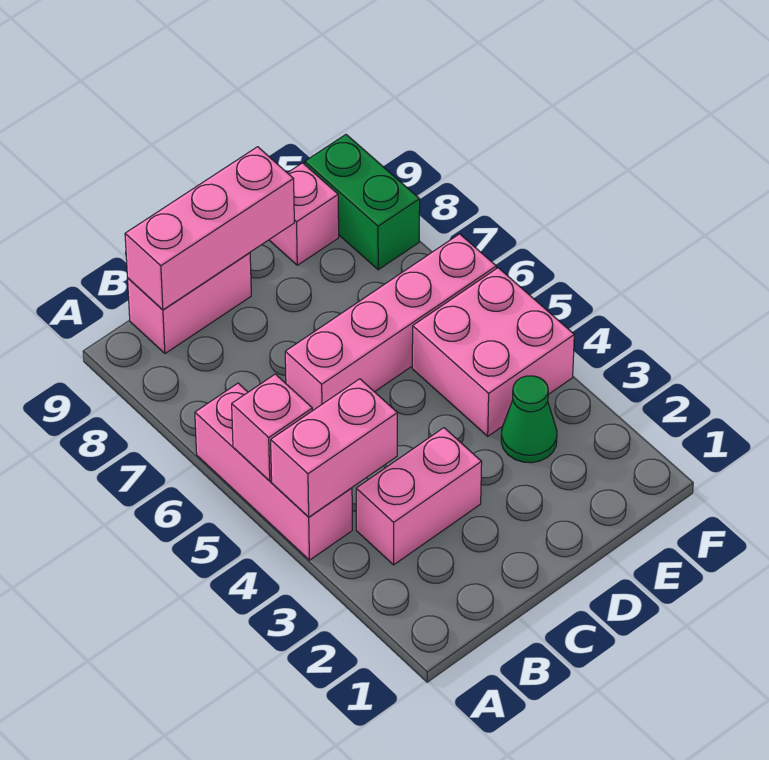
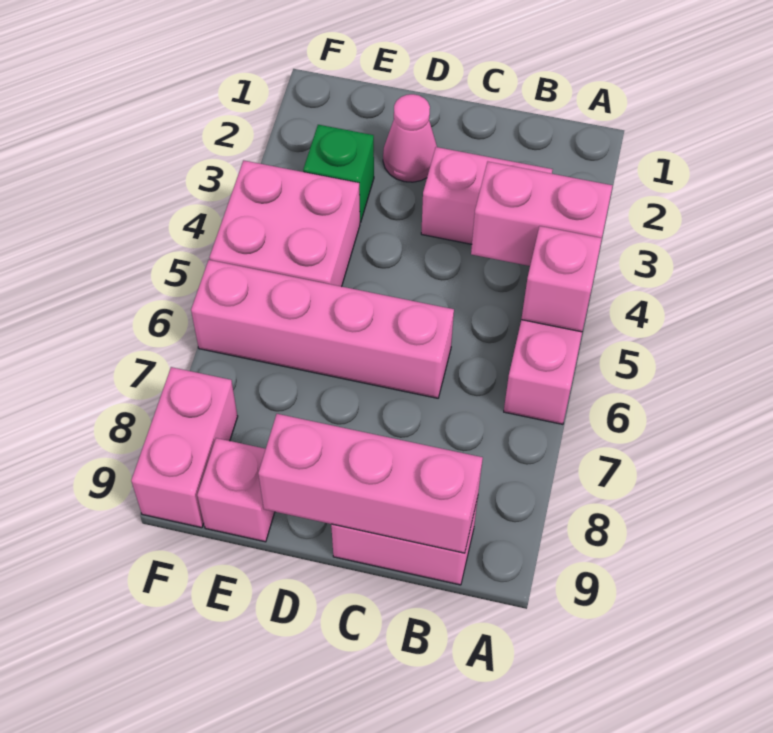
none -> pink cone D2 level 1
green cone E3 level 1 -> green brick E3 level 1
green brick F8:F9 level 1 -> pink brick F8:F9 level 1

